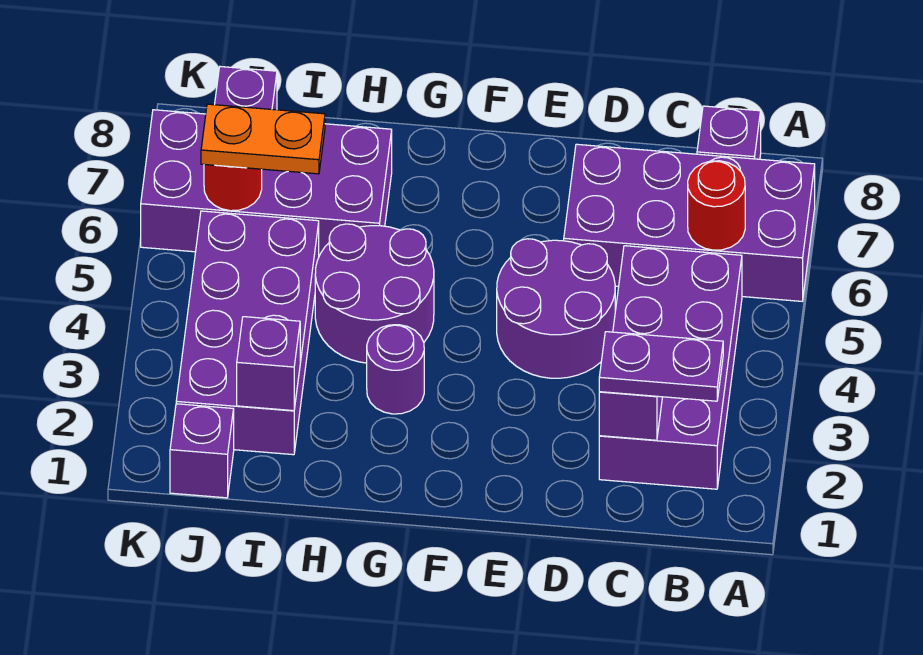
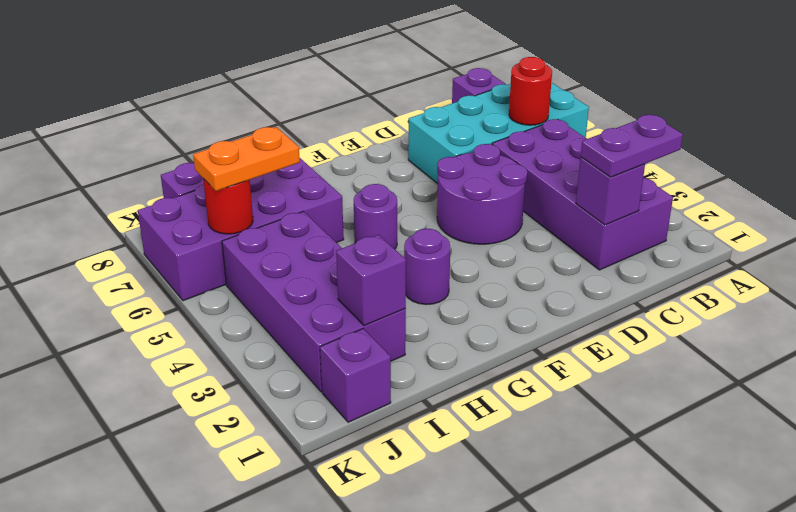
purple brick A6:D7 level 1 -> cyan brick A6:D7 level 1
purple round brick G4:H5 level 1 -> purple round brick G5 level 1

